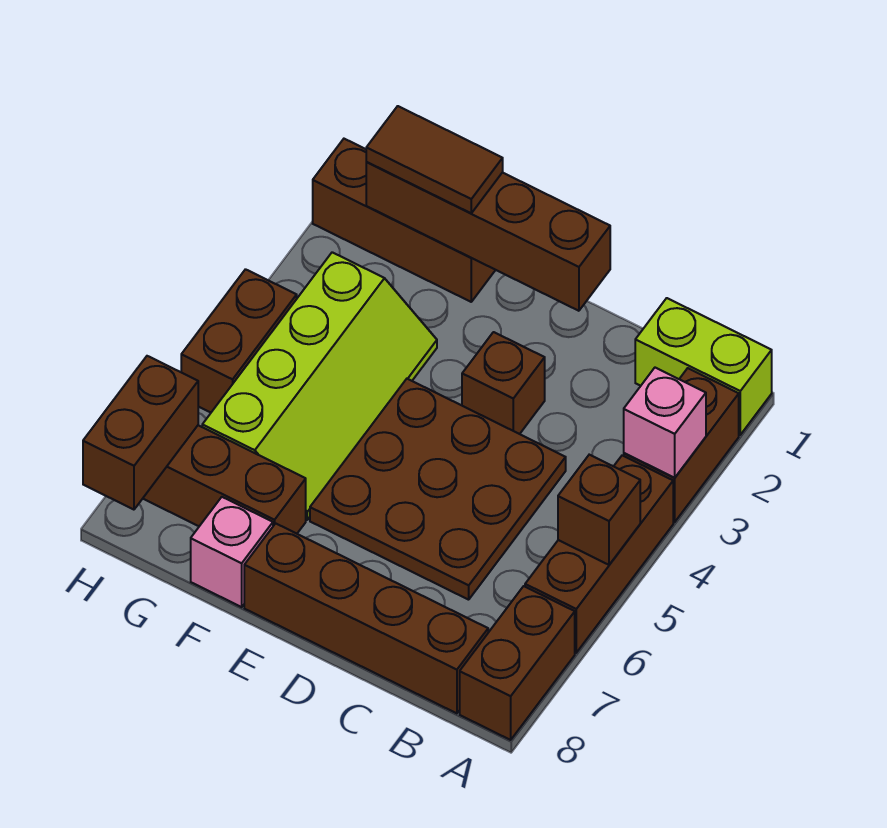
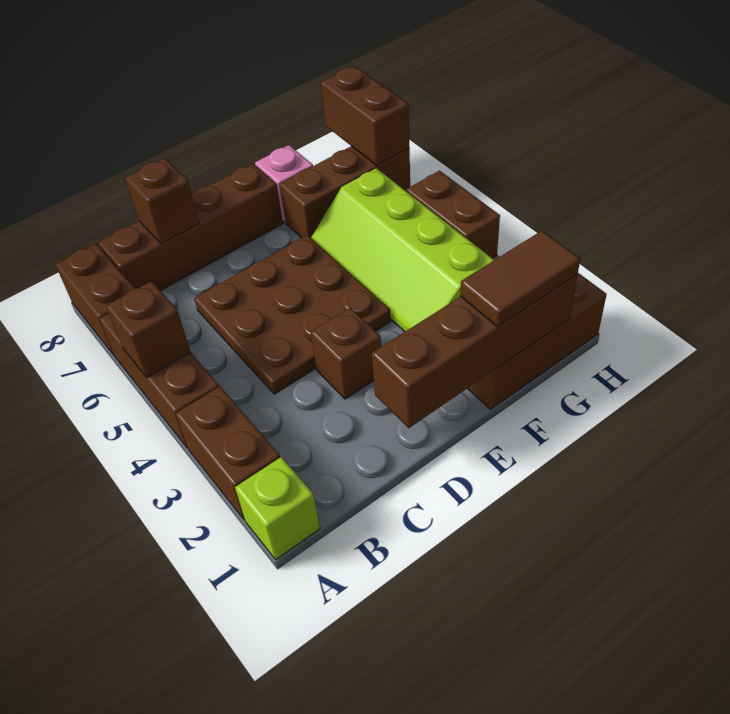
lime brick A1:B1 level 1 -> lime brick A1 level 1
pink brick A3 level 2 -> none
none -> brown brick C8 level 2

